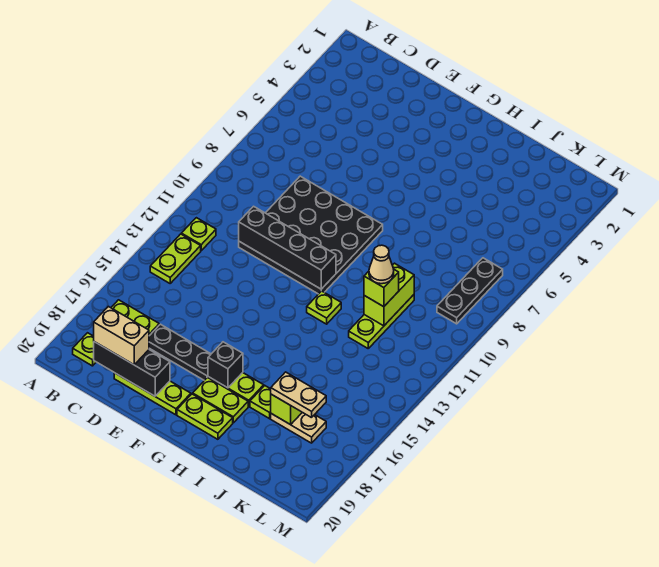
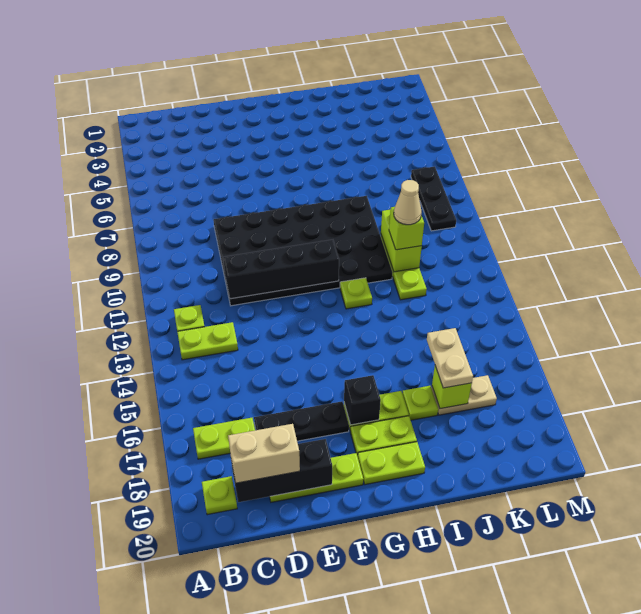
lime plate B13:B14 level 1 -> lime plate B13:C13 level 1
black plate D8:G11 level 1 -> black plate D8:I11 level 1
tan plate J17:K17 level 3 -> tan plate J16:J17 level 3

